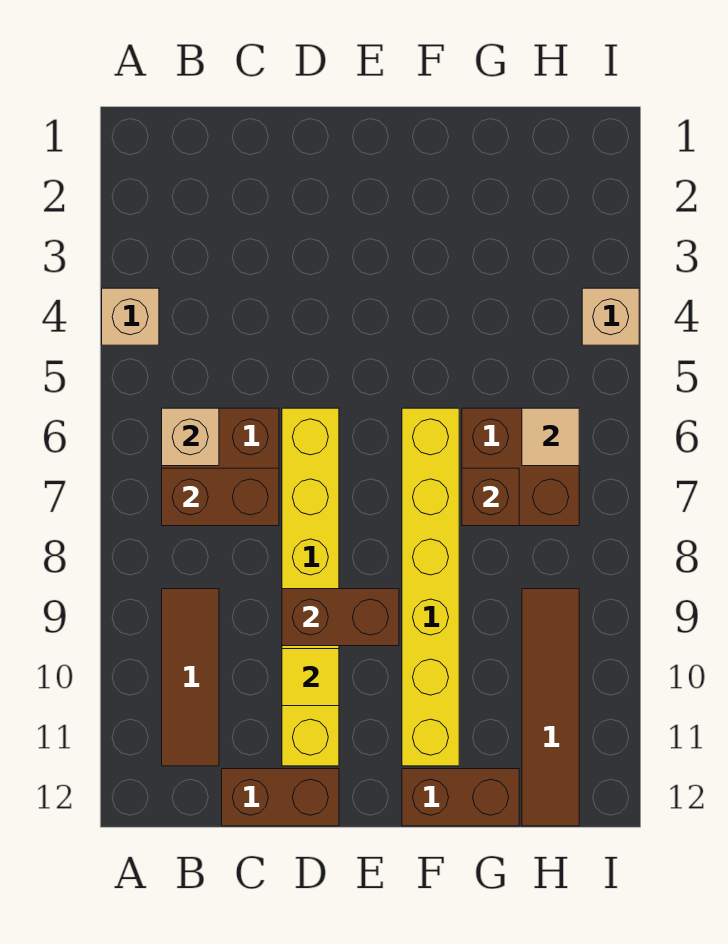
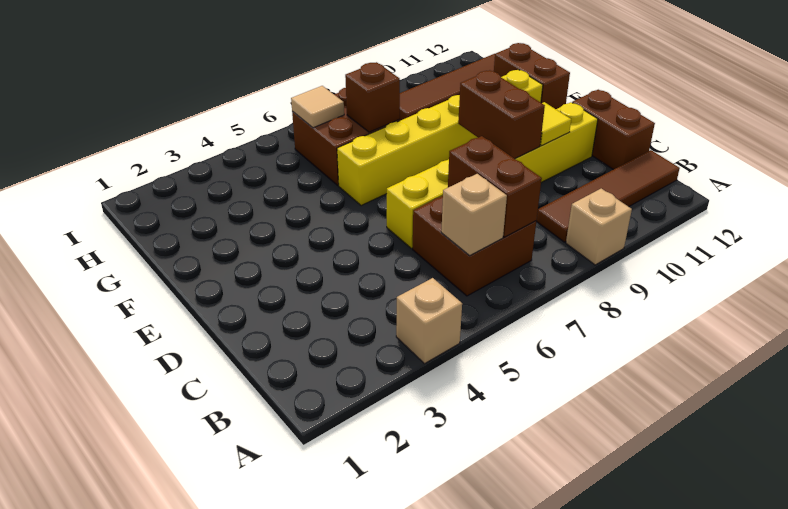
brown tile B9:B11 level 1 -> brown tile B9:B12 level 1
tan brick I4 level 1 -> tan brick A9 level 1

